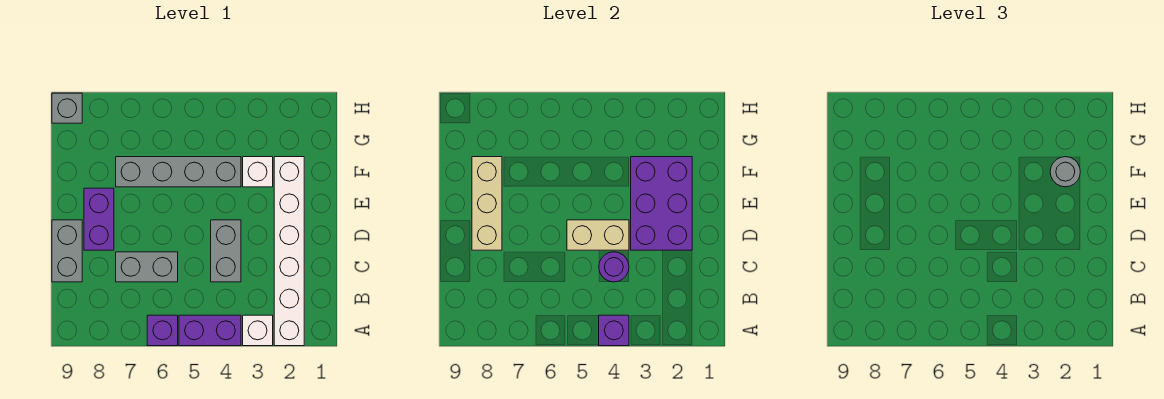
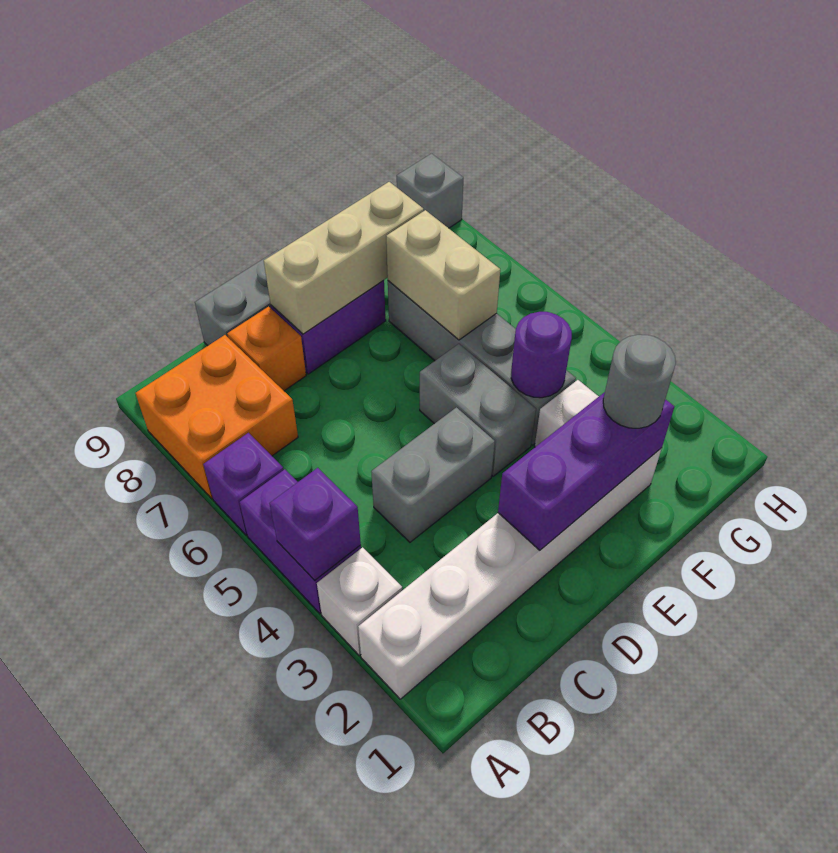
none -> orange brick A7:B8 level 1
purple round brick C4 level 2 -> purple round brick F4 level 2
grey brick C6:C7 level 1 -> grey brick E4:E5 level 1
none -> orange brick C8 level 1
purple brick D2:F3 level 2 -> purple brick D2:F2 level 2
tan brick D4:D5 level 2 -> tan brick F6:F7 level 2

